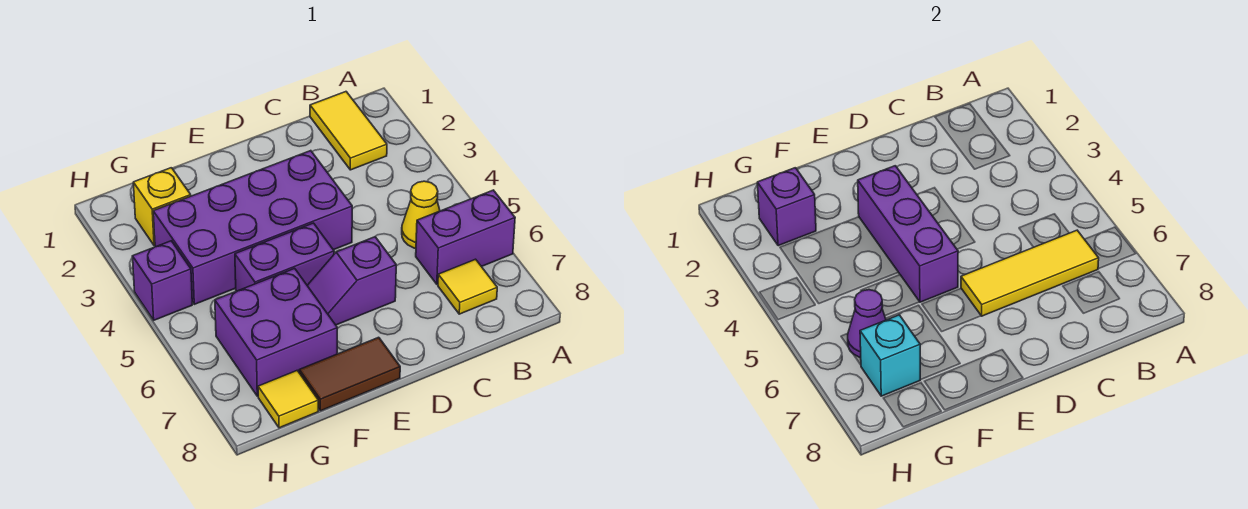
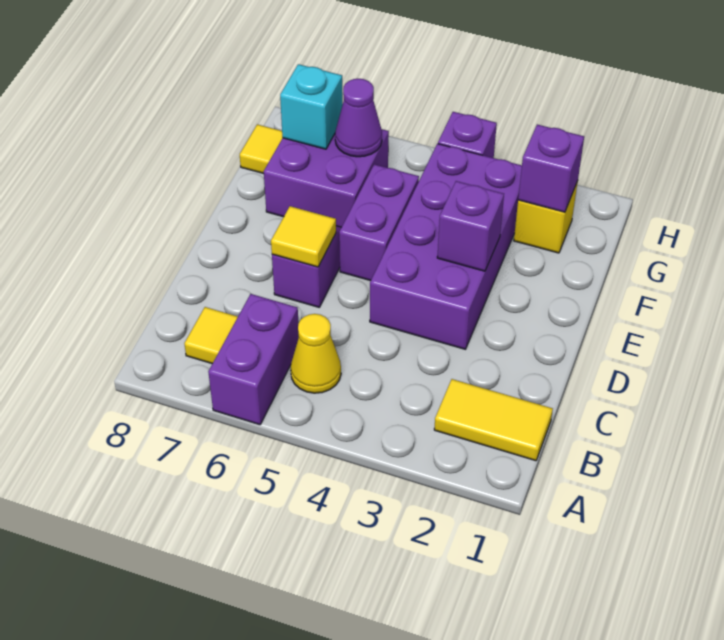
yellow tile B6:D6 level 2 -> yellow tile D6 level 2
purple brick E3:E5 level 2 -> purple brick E3 level 2
brown tile E8:F8 level 1 -> none

